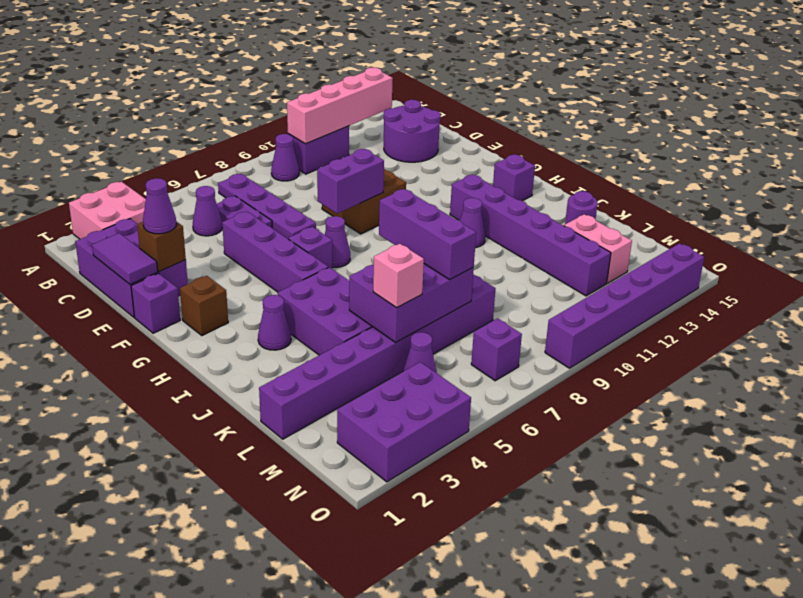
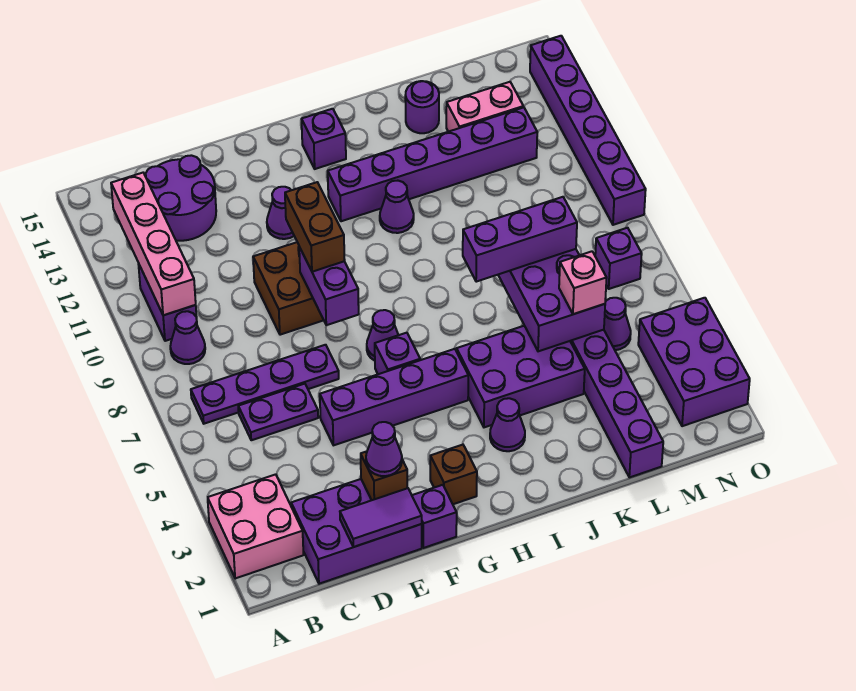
purple cone C5 level 1 -> purple cone F12 level 1
none -> brown brick F9:F10 level 3

